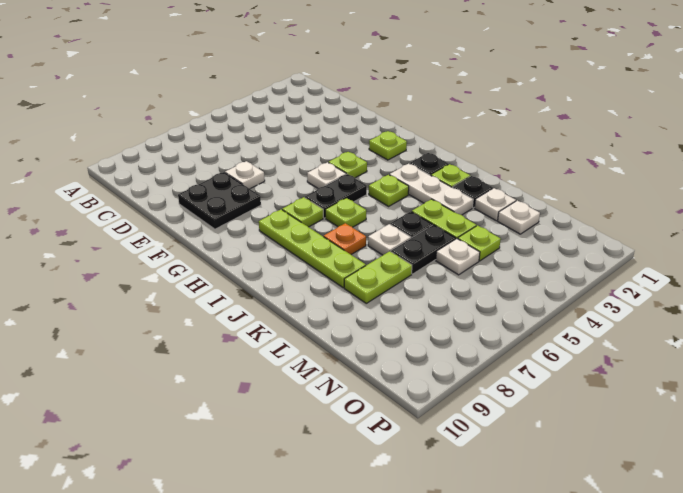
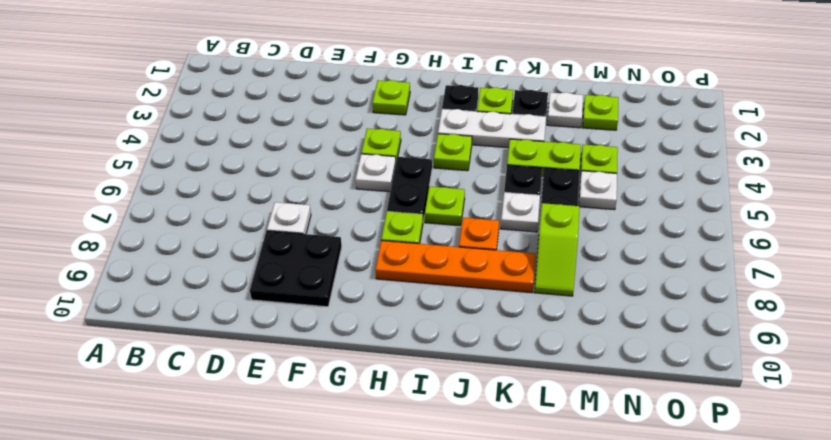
lime plate H8:K8 level 1 -> orange plate H8:K8 level 1
lime plate L7:L8 level 1 -> lime slope L7:L8 level 1 top 7
white plate M2 level 1 -> lime plate M2 level 1

